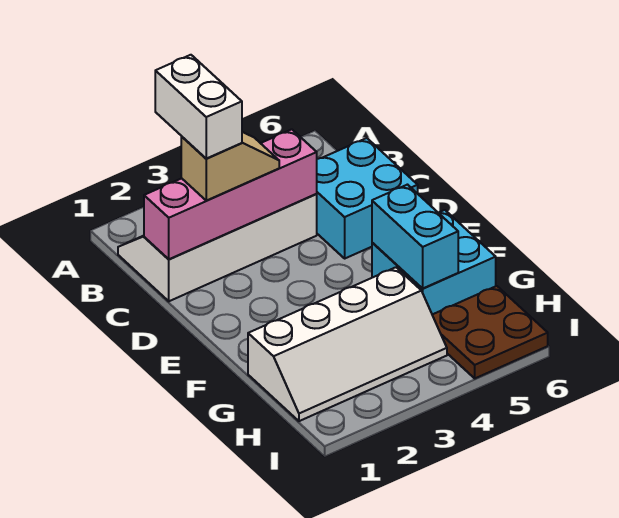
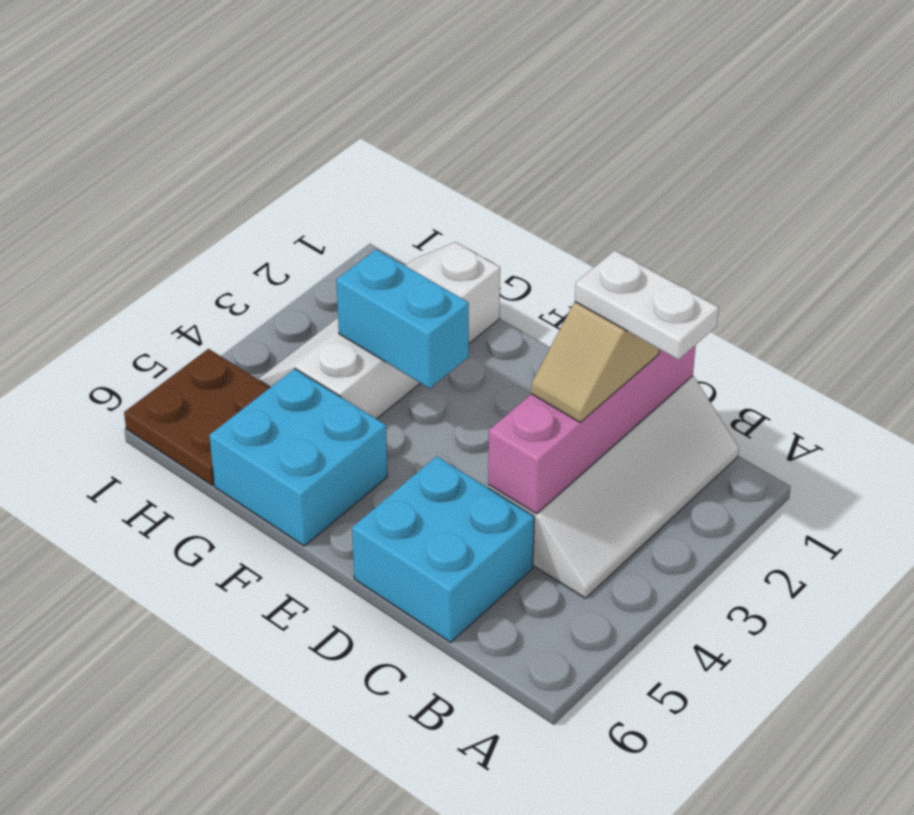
white brick B2:C2 level 4 -> white plate B2:C2 level 4
cyan brick F5:G5 level 2 -> cyan brick F3:G3 level 2

